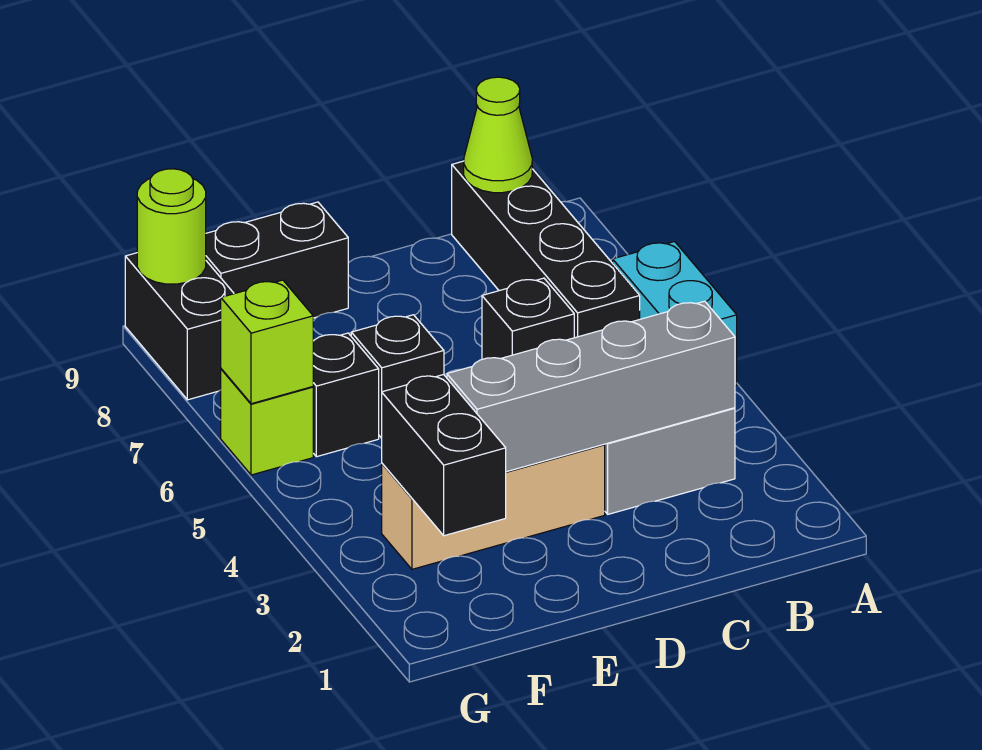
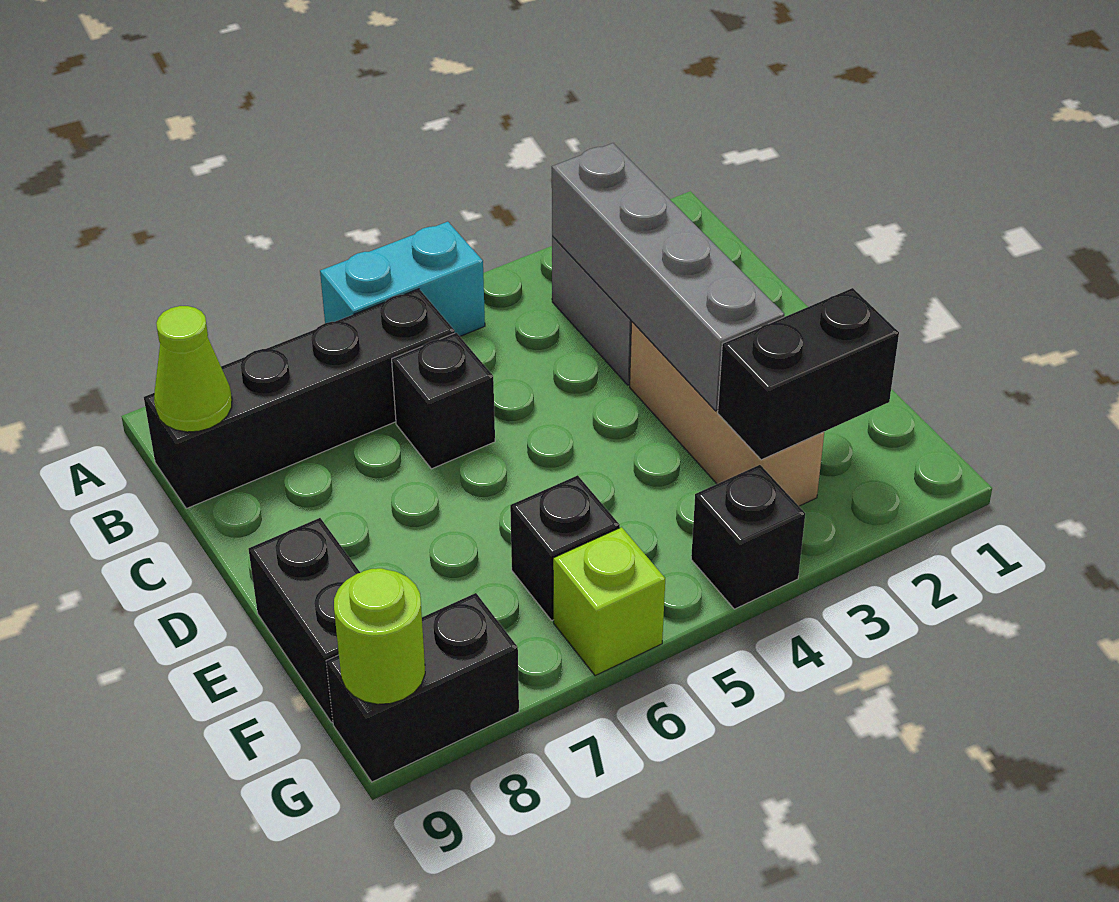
black brick E6 level 1 -> black brick G4 level 1
lime brick G6 level 2 -> none

